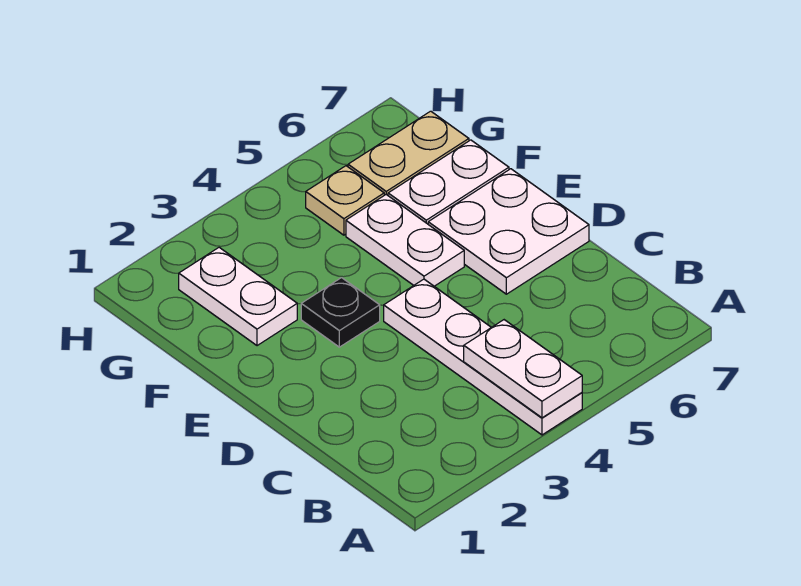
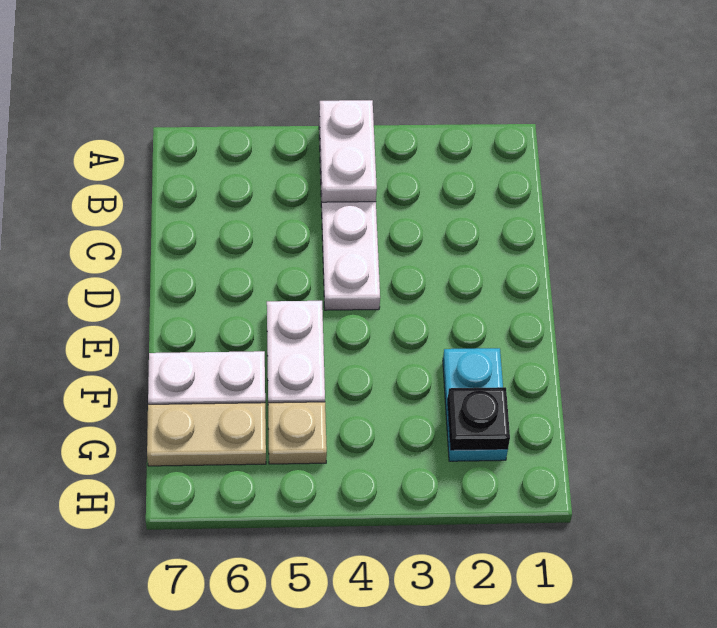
white plate D6:E7 level 1 -> none
black plate E3 level 1 -> black plate G2 level 2
white plate F2:G2 level 1 -> cyan plate F2:G2 level 1

